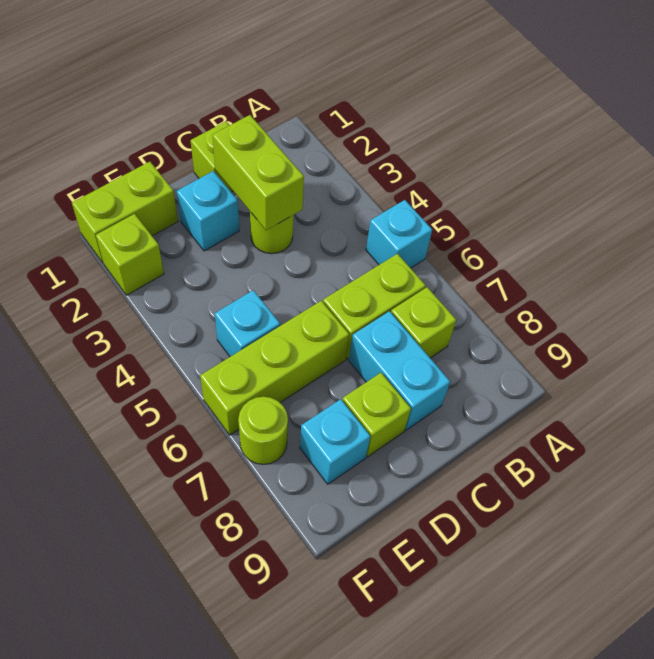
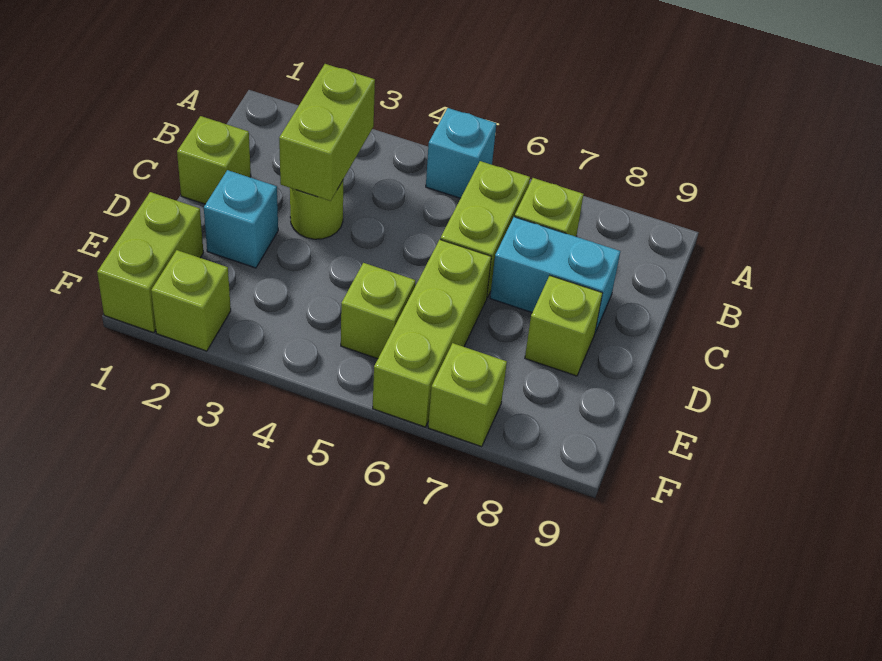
lime brick C2:C3 level 2 -> lime brick B3:C3 level 2
cyan brick E5 level 1 -> lime brick E5 level 1
cyan brick E8 level 1 -> none
lime round brick F7 level 1 -> lime brick F7 level 1

